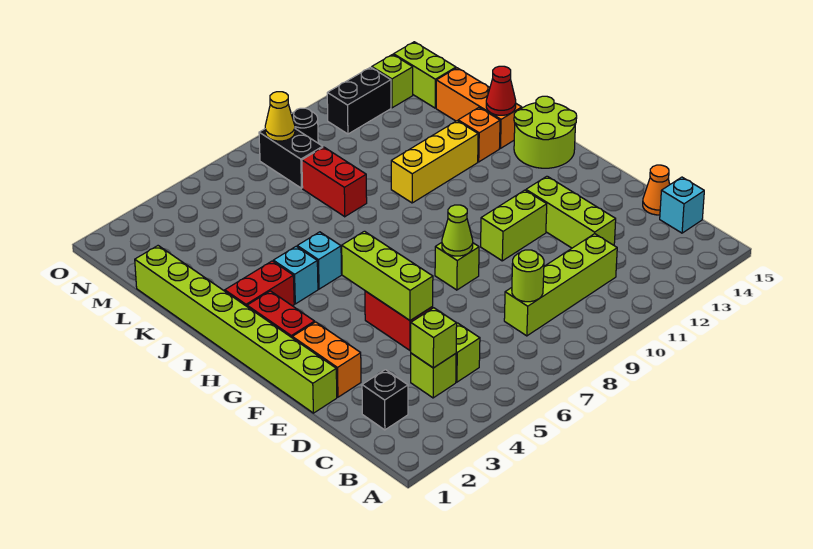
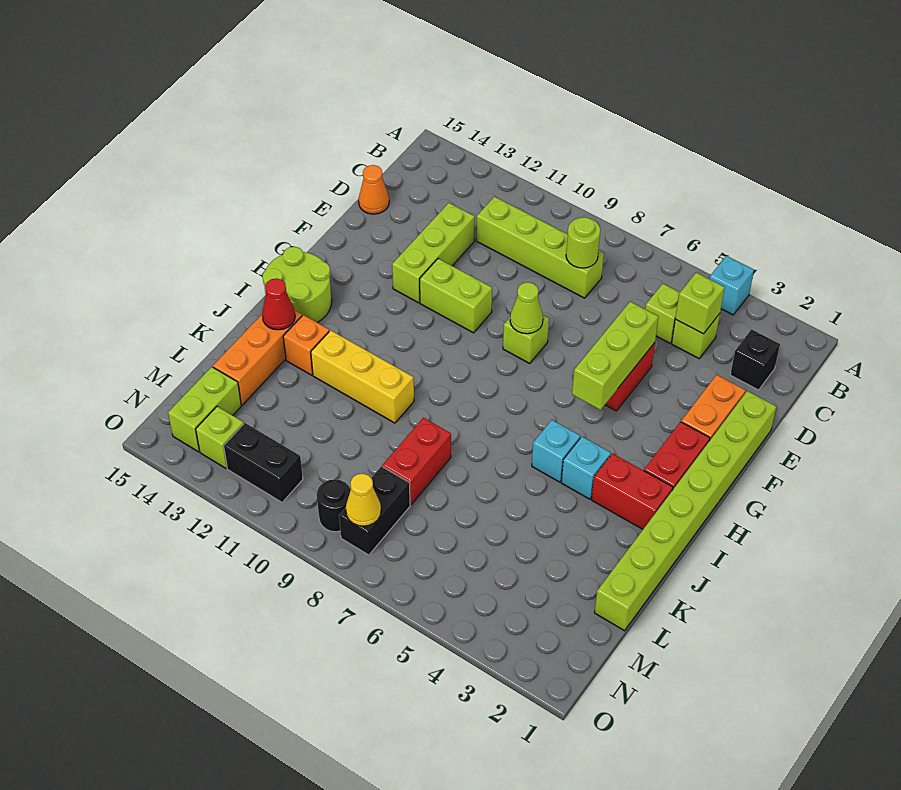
cyan brick C15 level 1 -> cyan brick A4 level 1

